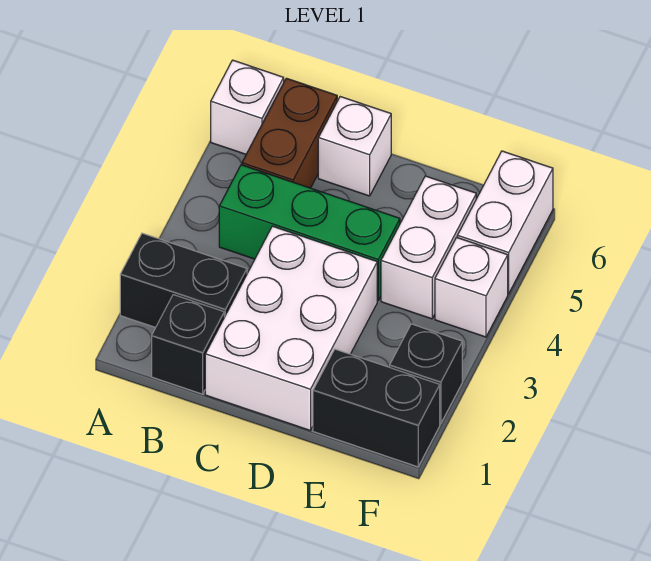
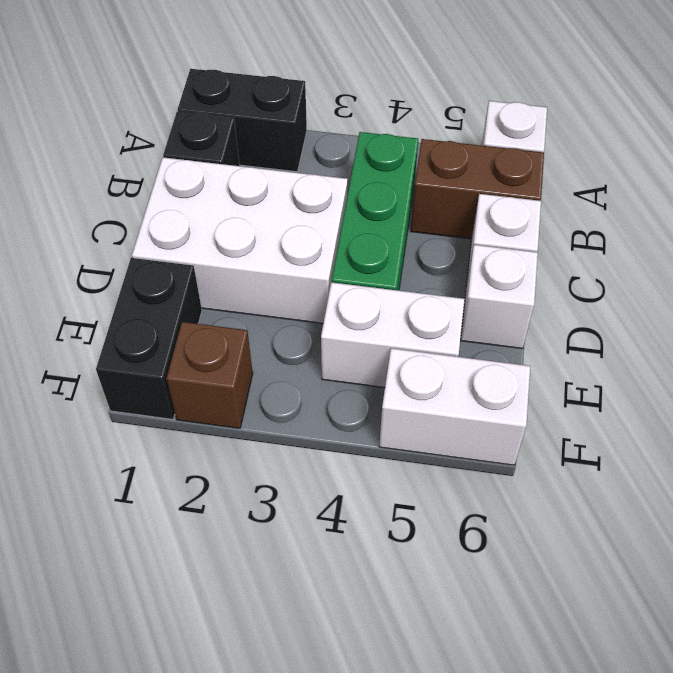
black brick A2:B2 level 1 -> black brick A1:A2 level 1
black brick F2 level 1 -> brown brick F2 level 1
white brick F4 level 1 -> white brick D6 level 1

